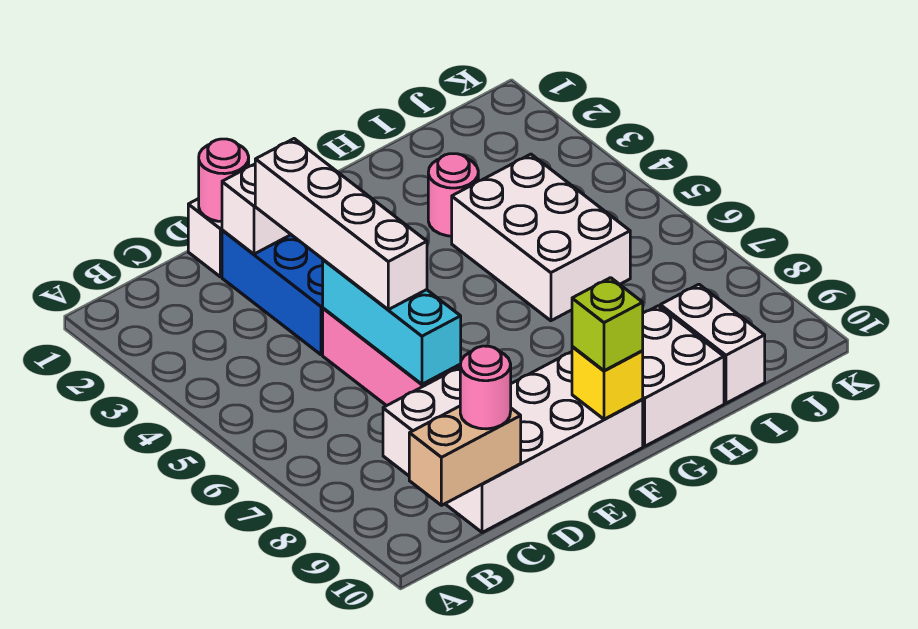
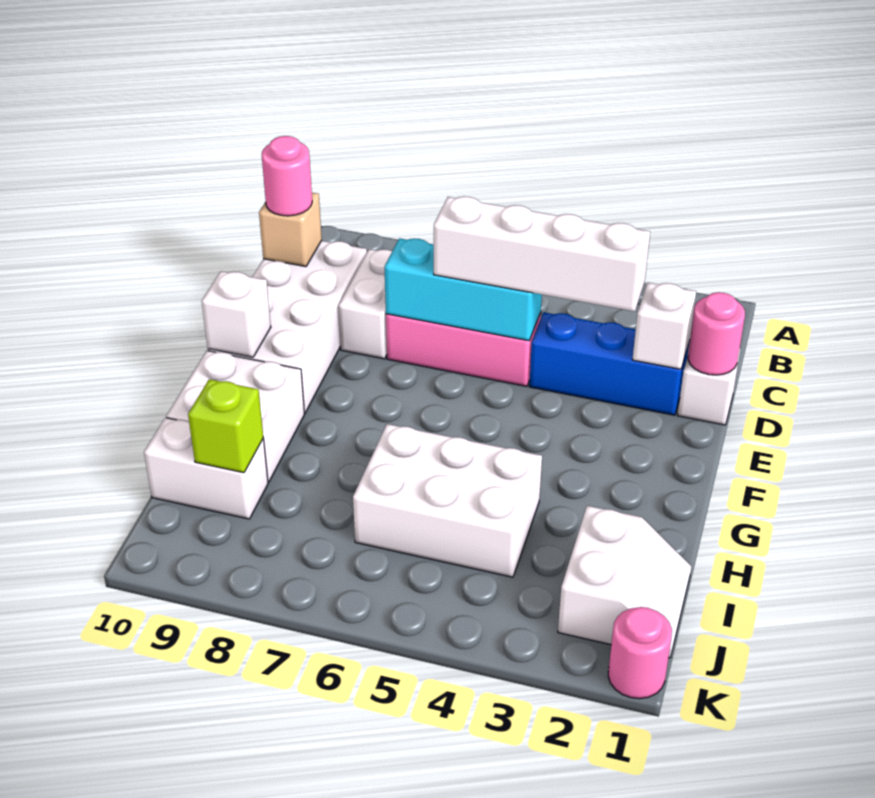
tan brick B10:C10 level 2 -> tan brick C10 level 2
yellow brick F10 level 2 -> white brick F10 level 2
lime brick F10 level 3 -> lime brick I9 level 2
pink round brick H3 level 1 -> pink round brick K1 level 1
none -> white slope I1:J2 level 1 top 2

